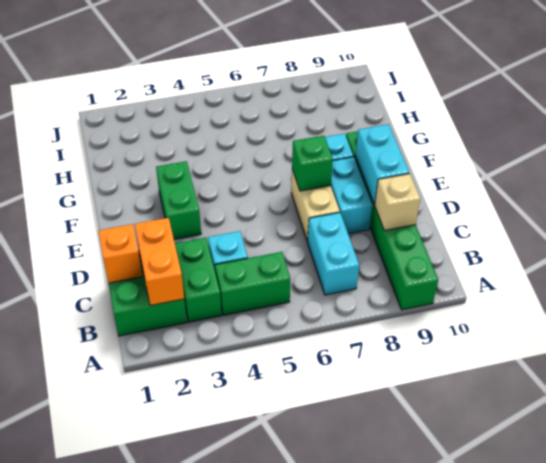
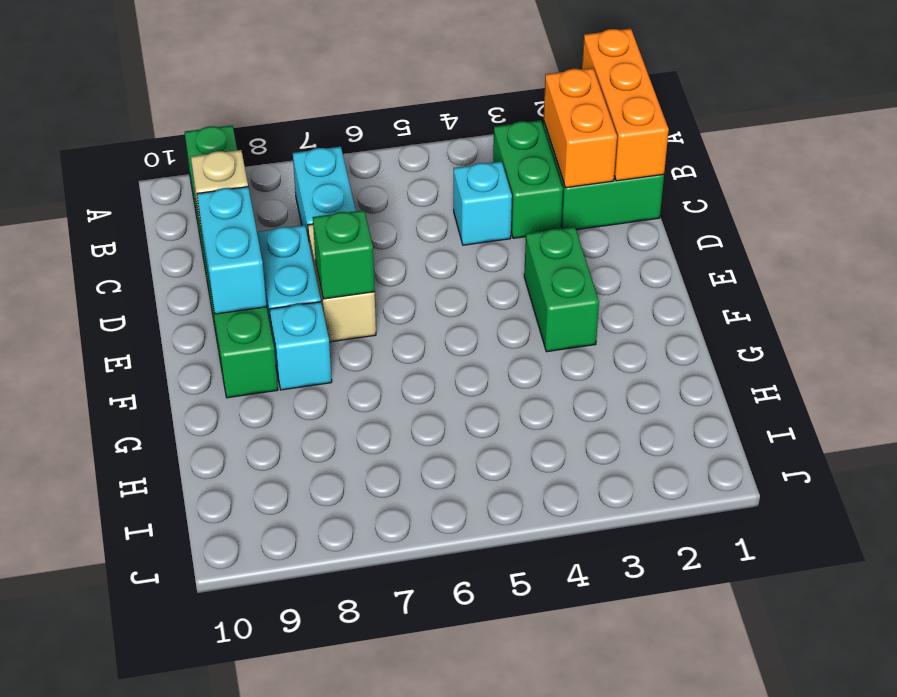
green brick B4:B5 level 1 -> none
orange brick C1 level 2 -> orange brick A1:C1 level 2

